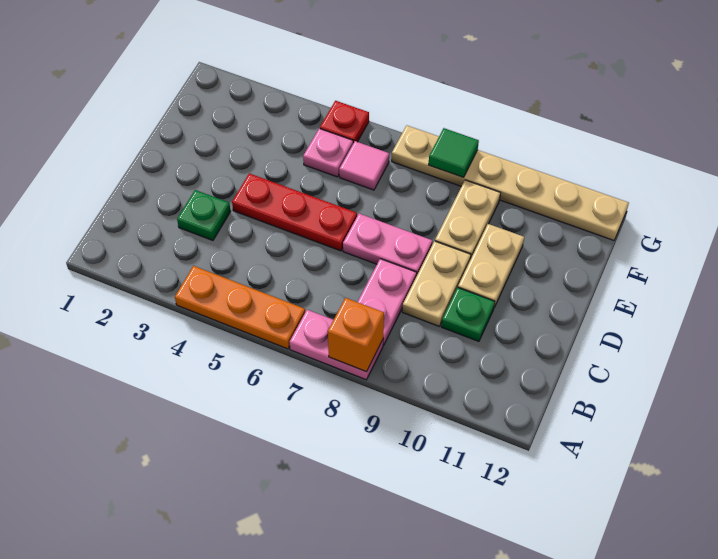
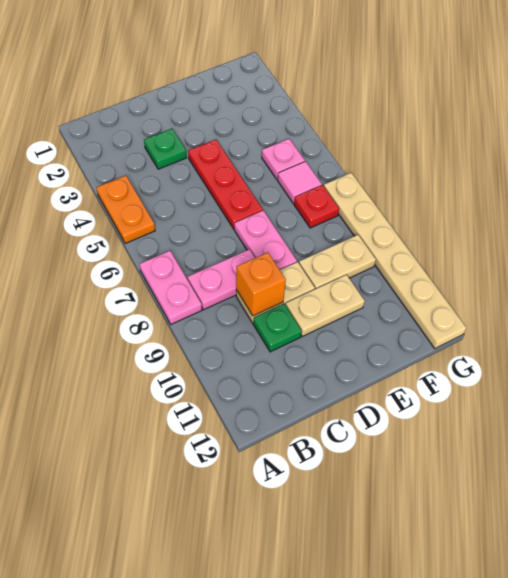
orange plate A4:A6 level 1 -> orange plate A4:A5 level 1
orange brick A8 level 2 -> orange brick C9 level 2
red plate G5 level 1 -> red plate F7 level 1
green tile G8 level 2 -> none

